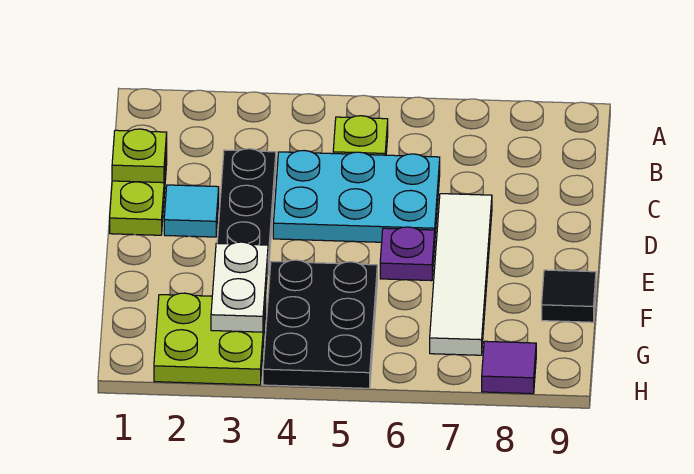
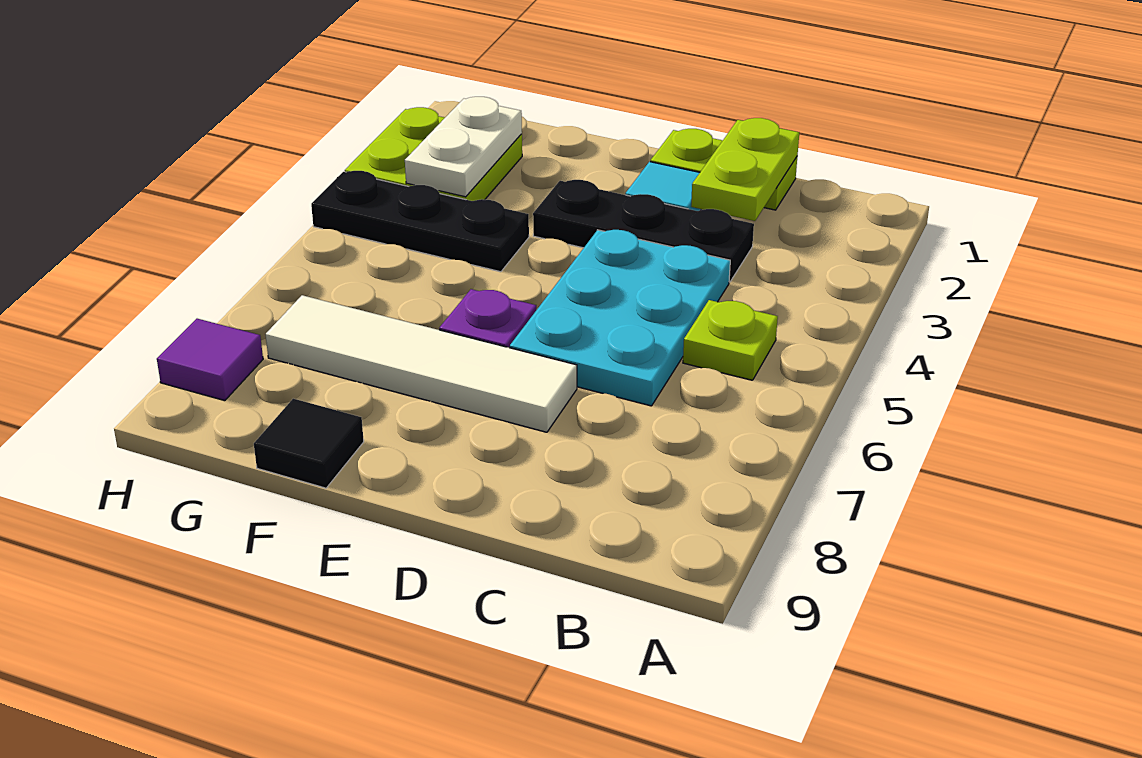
lime plate C1 level 2 -> lime plate C1:C2 level 2
white plate F3:G3 level 2 -> white plate G2:G3 level 2
black plate F4:H5 level 1 -> black plate F4:H4 level 1

